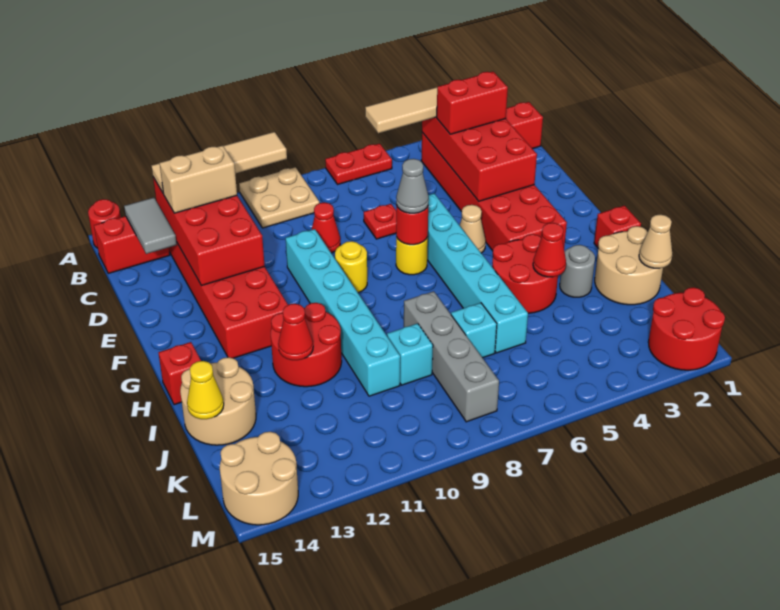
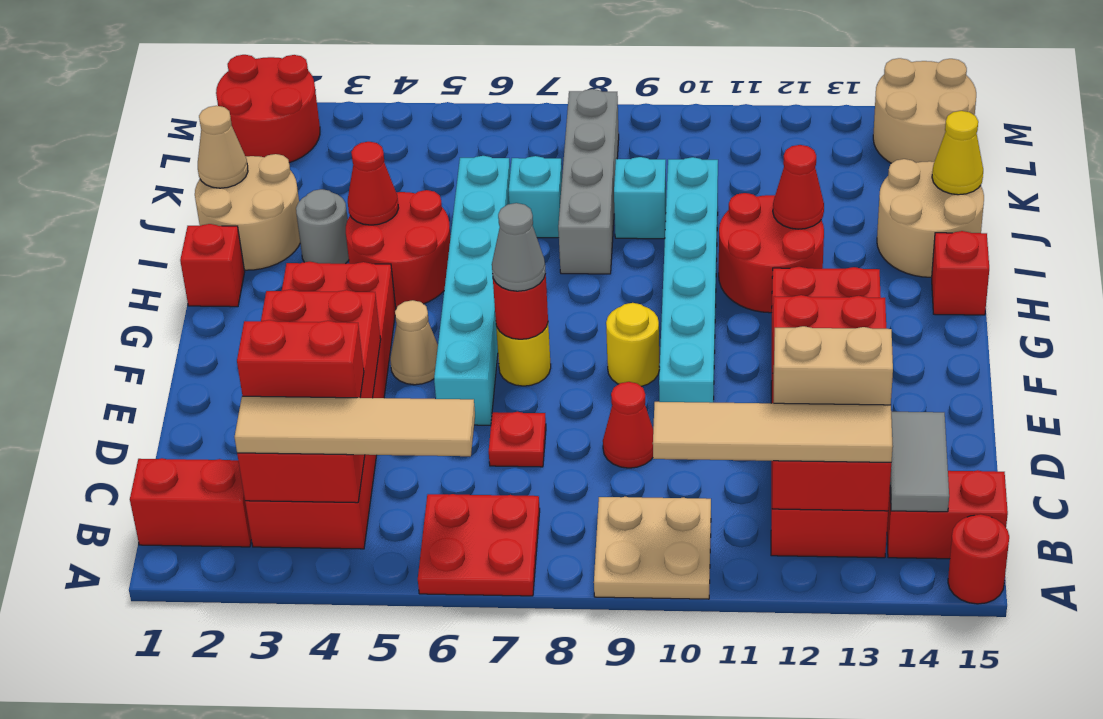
red plate A6:A7 level 1 -> red plate A6:B7 level 1

